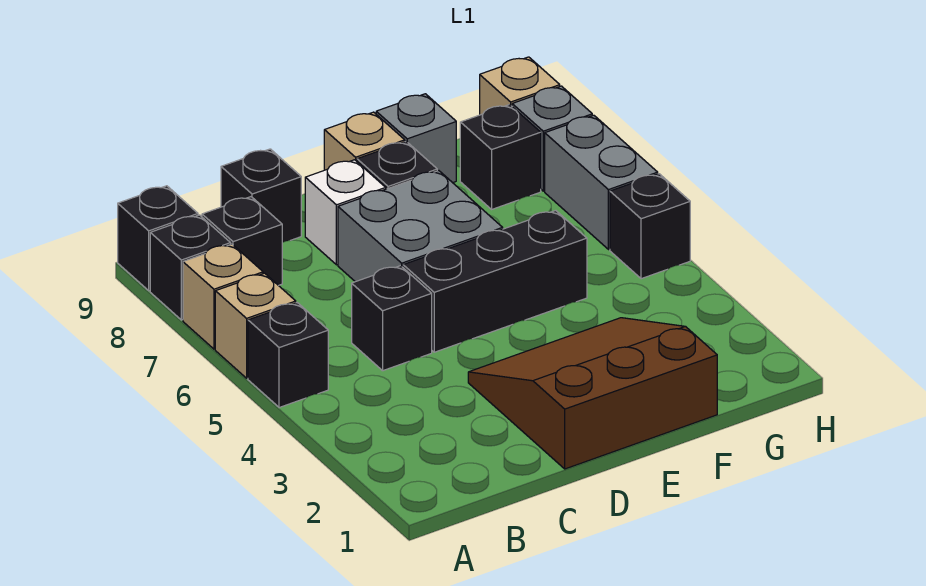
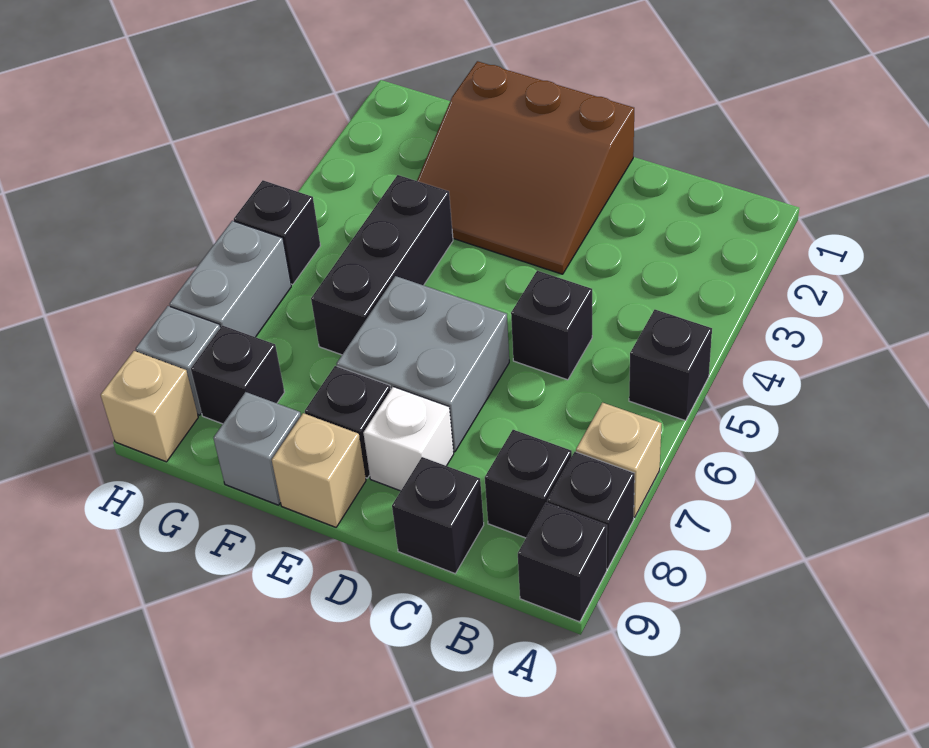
tan brick A6 level 1 -> none
black brick D5:F5 level 1 -> black brick F4:F6 level 1

